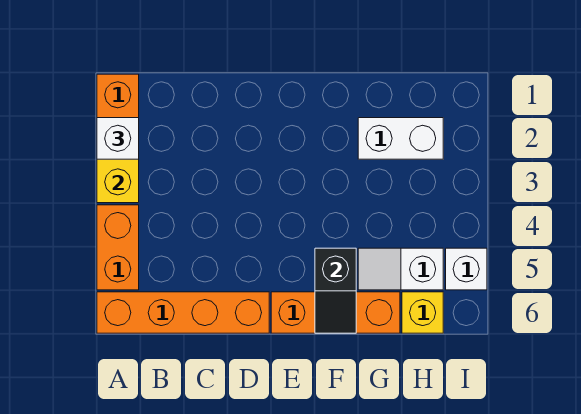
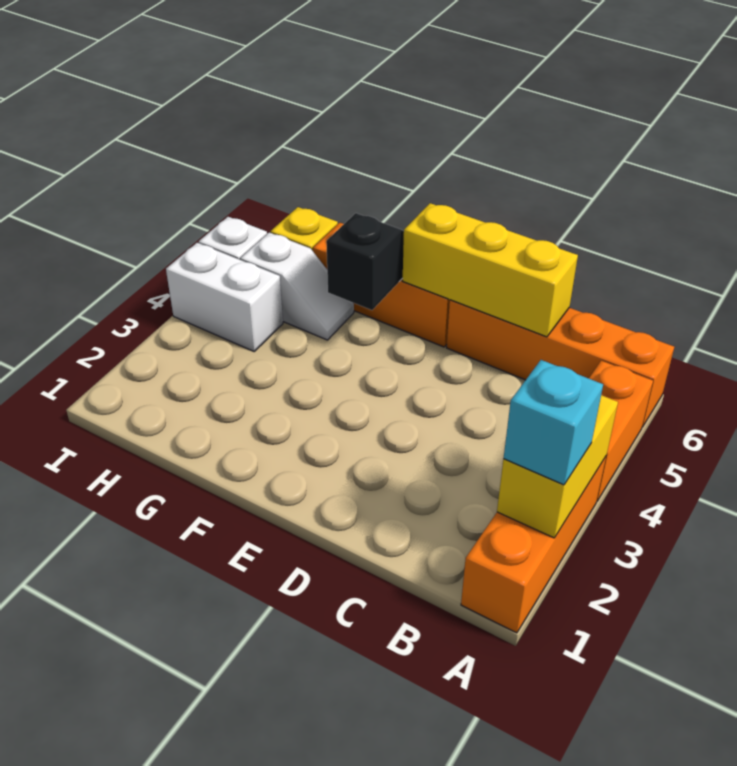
white brick A2 level 3 -> cyan brick A2 level 3
none -> yellow brick C6:E6 level 2
white brick G2:H2 level 1 -> white brick H4:I4 level 1

